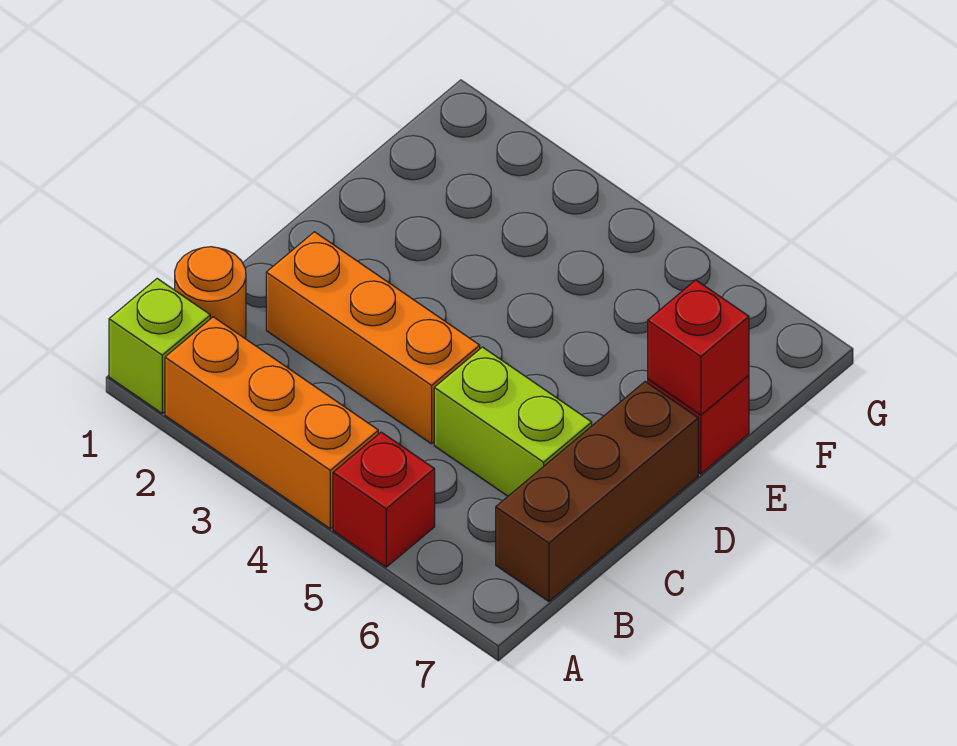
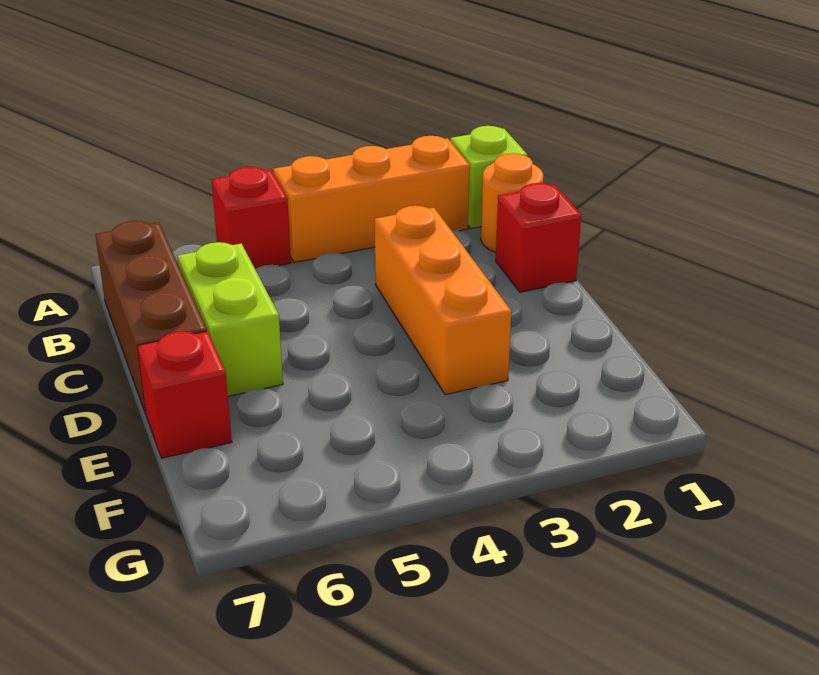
orange brick C2:C4 level 1 -> orange brick C3:E3 level 1
lime brick C5:C6 level 1 -> lime brick C6:D6 level 1
red brick E7 level 2 -> red brick C1 level 1

